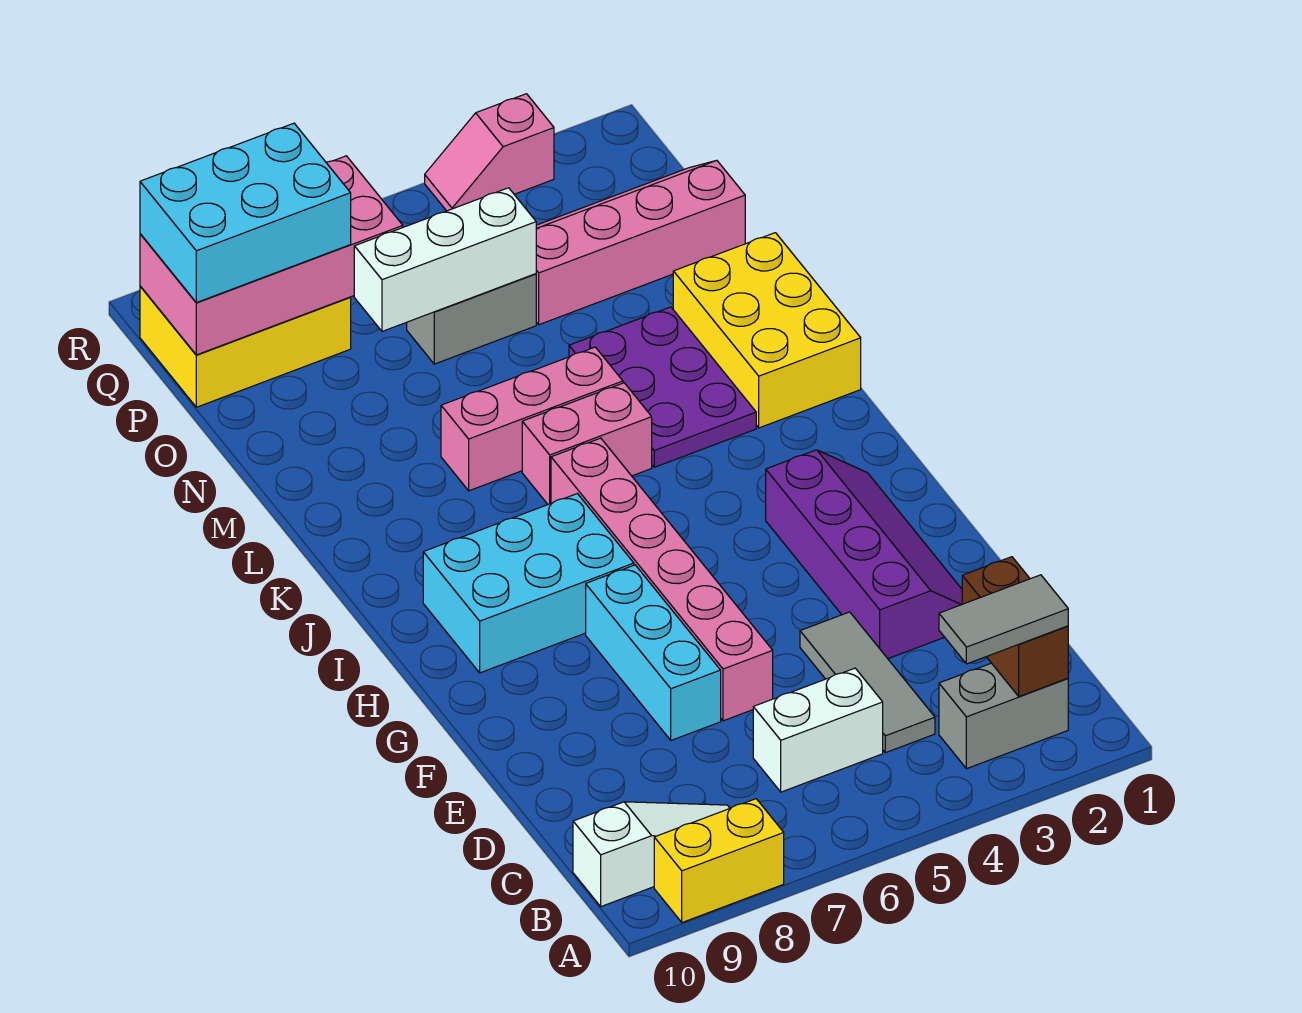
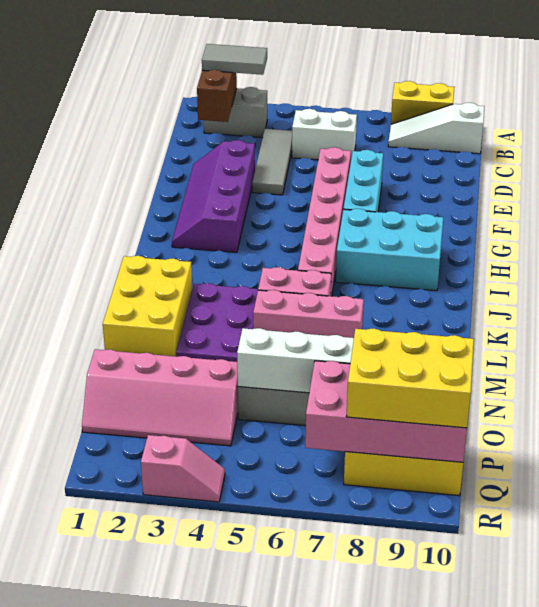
cyan brick P8:Q10 level 3 -> yellow brick P8:Q10 level 3

